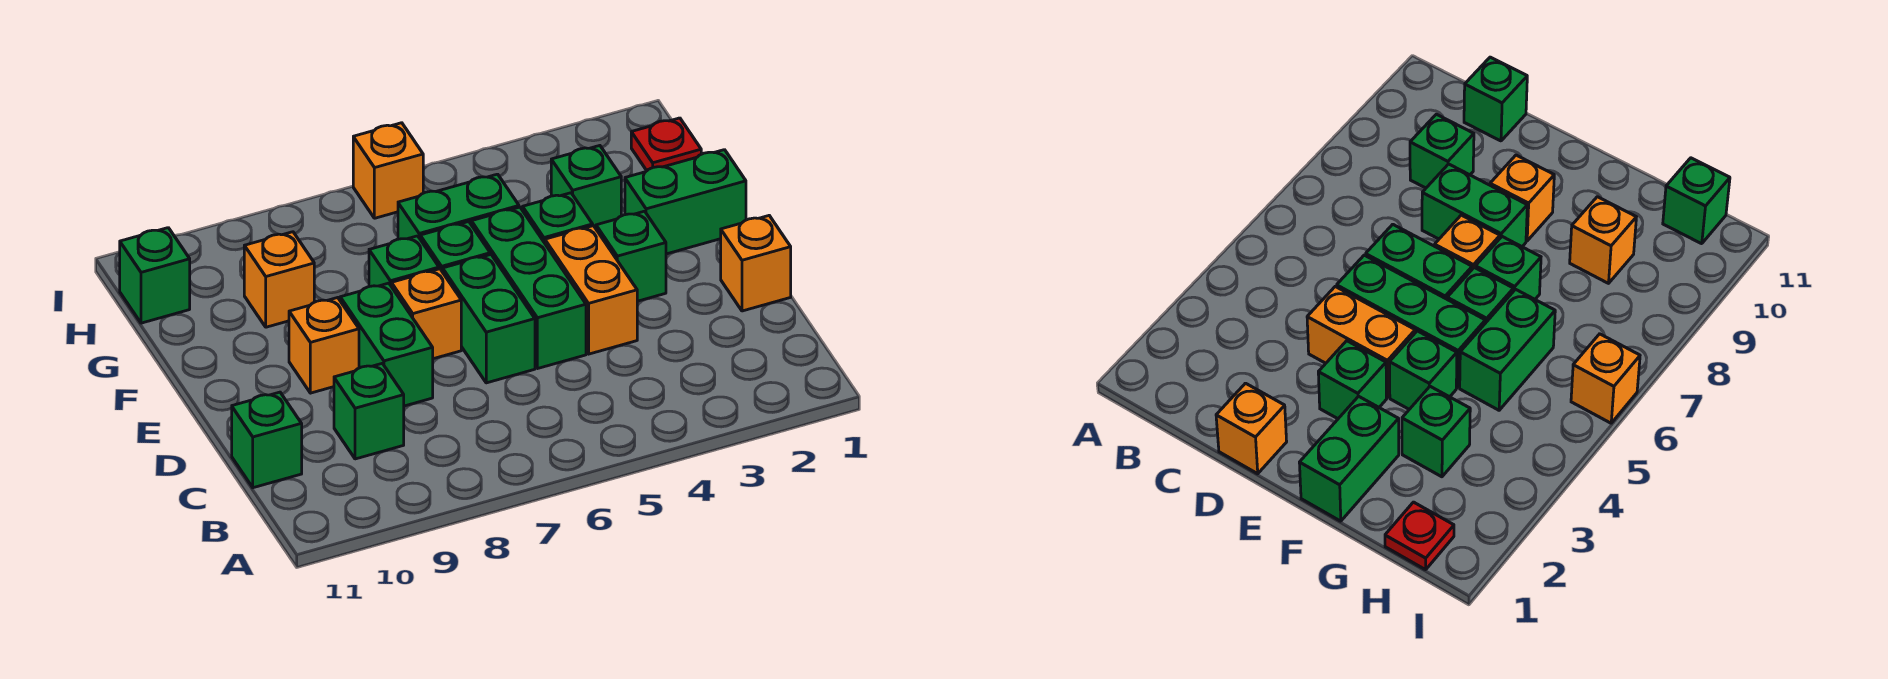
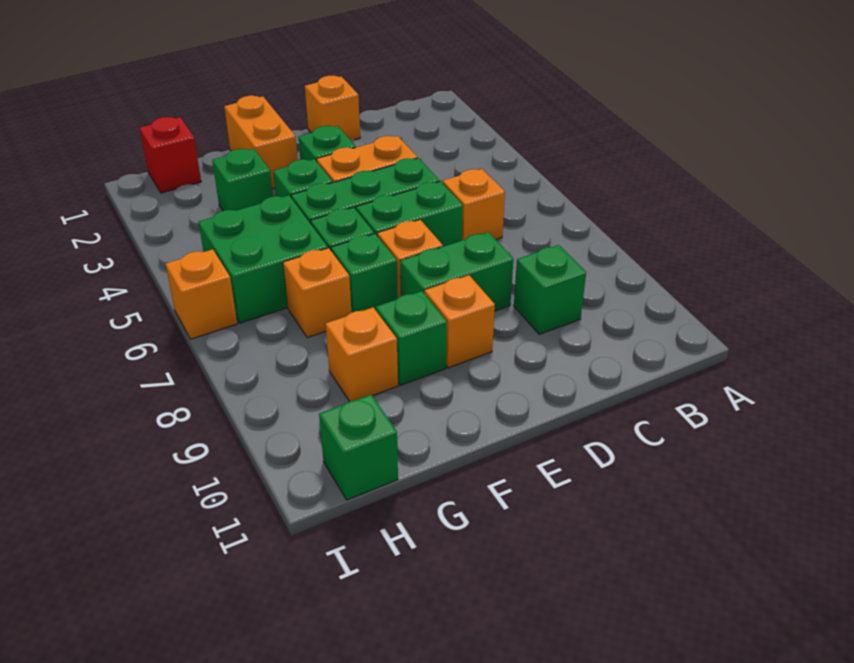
none -> orange brick C6 level 1
green brick C11 level 1 -> green brick F9 level 1
green brick F1:F2 level 1 -> orange brick F1:F2 level 1
green brick G5:G6 level 1 -> green brick G5:H6 level 1
none -> orange brick G7 level 1
red plate H1 level 1 -> red brick H1 level 1

